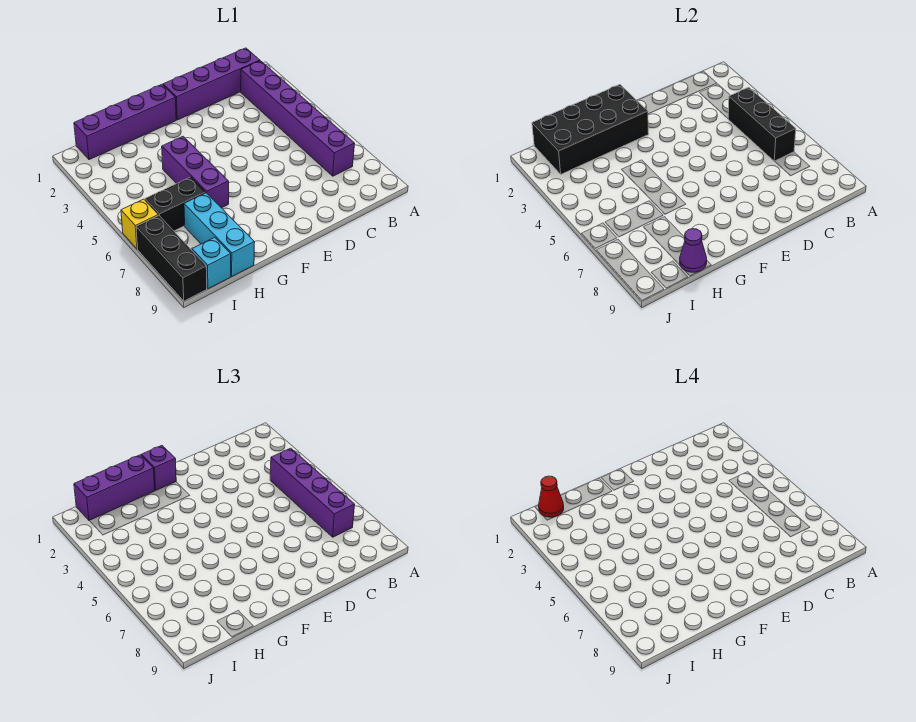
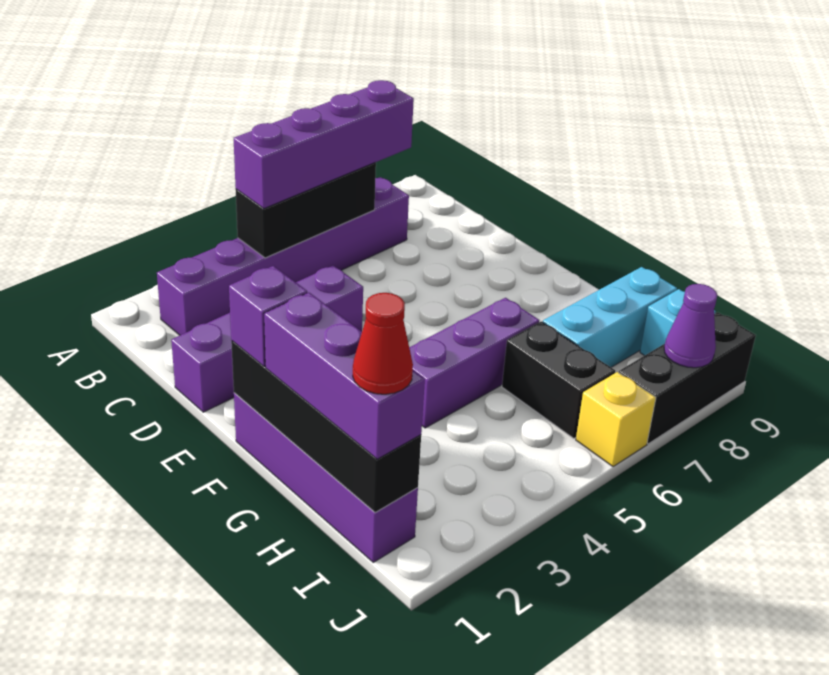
purple brick B1:E1 level 1 -> purple brick D1:D4 level 1
black brick F1:I2 level 2 -> black brick F1:I1 level 2
purple cone H9 level 2 -> purple cone J8 level 2

